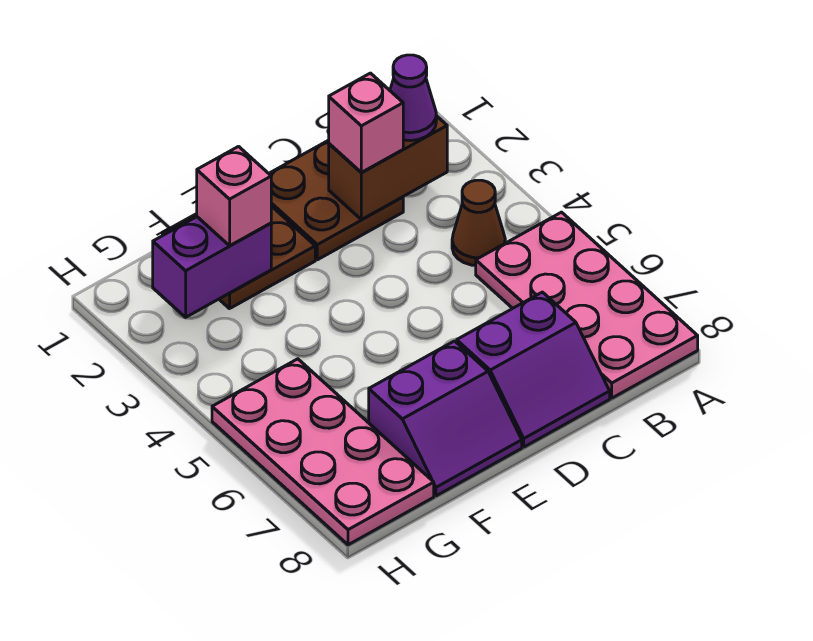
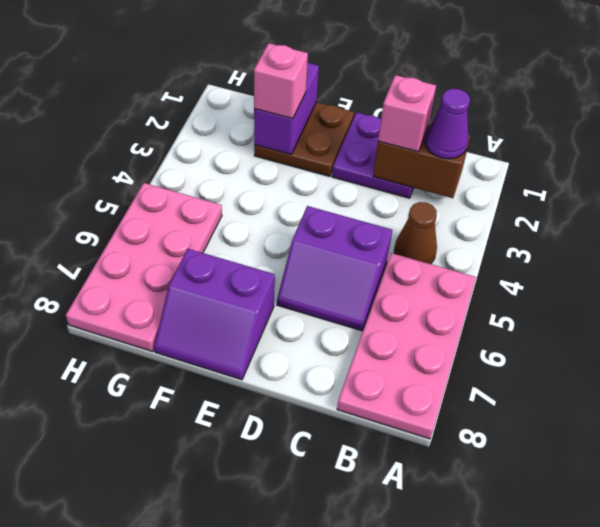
brown plate C1:D2 level 1 -> purple plate C1:D2 level 1
purple slope C7:D8 level 1 top 7 -> purple slope C5:D6 level 1 top 5
purple brick F2:G2 level 2 -> purple brick F1:F2 level 2

